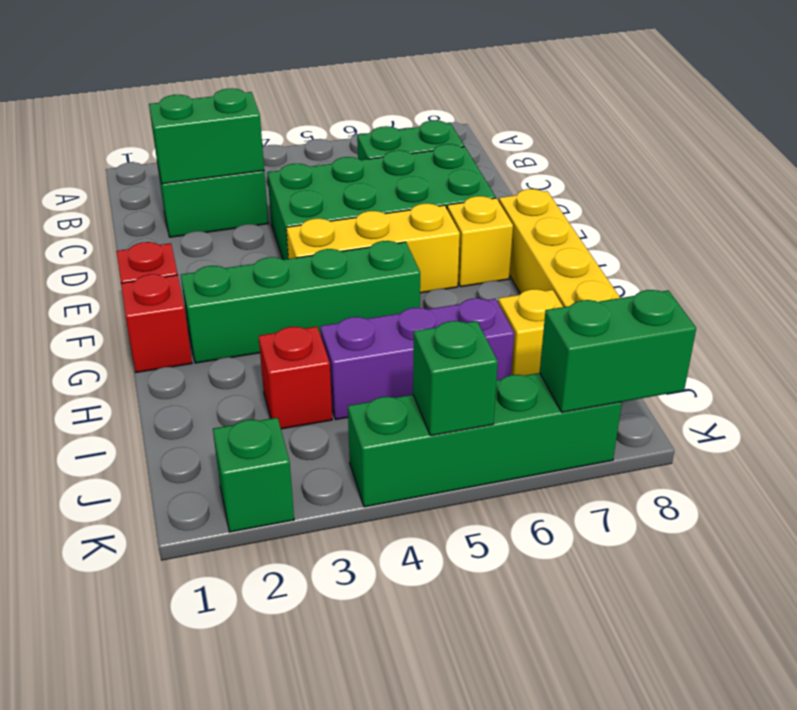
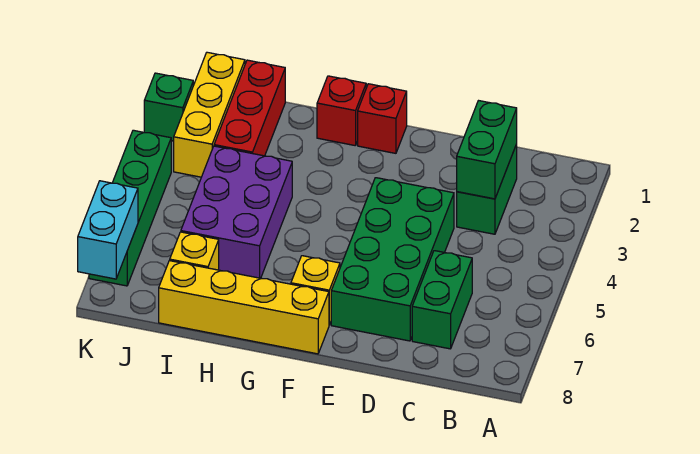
yellow brick F4:F6 level 1 -> yellow brick J1:J3 level 1
green brick G2:G5 level 1 -> none
red brick I3 level 1 -> red brick I1:I3 level 1
purple brick I4:I6 level 1 -> purple brick H4:I6 level 1
green brick K5 level 2 -> none
green brick K7:K8 level 2 -> cyan brick K7:K8 level 2

